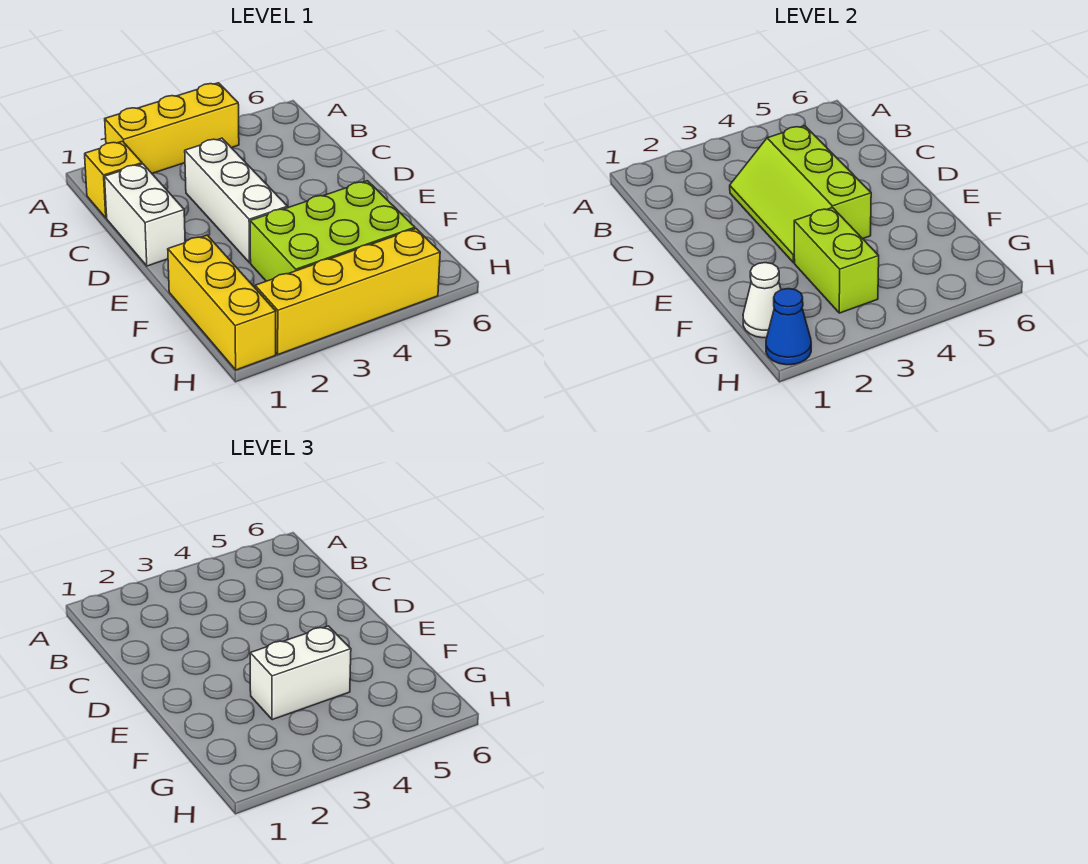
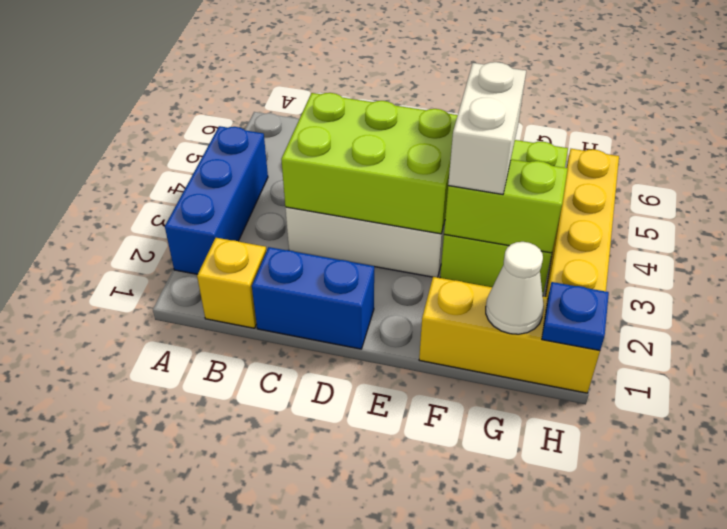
yellow brick A2:A4 level 1 -> blue brick A2:A4 level 1
white brick C1:D1 level 1 -> blue brick C1:D1 level 1
lime slope C3:E4 level 2 top 4 -> lime brick C3:E4 level 2
blue cone H1 level 2 -> blue plate H1 level 2

